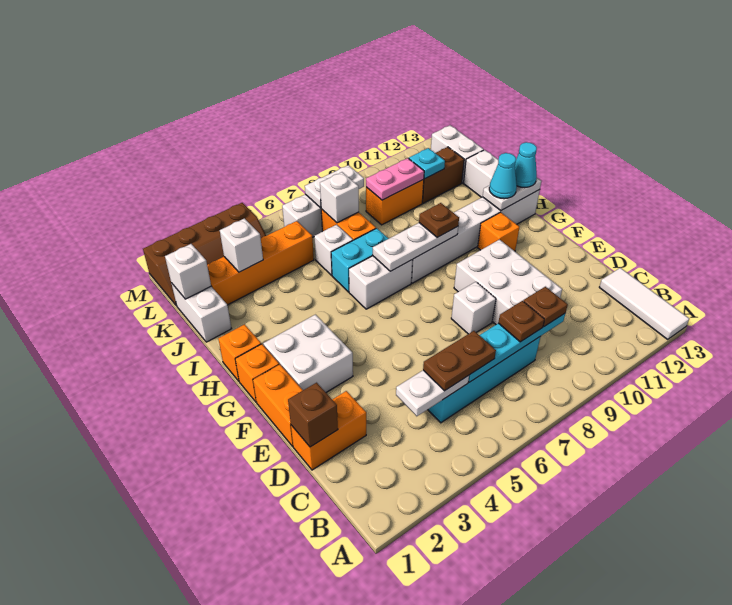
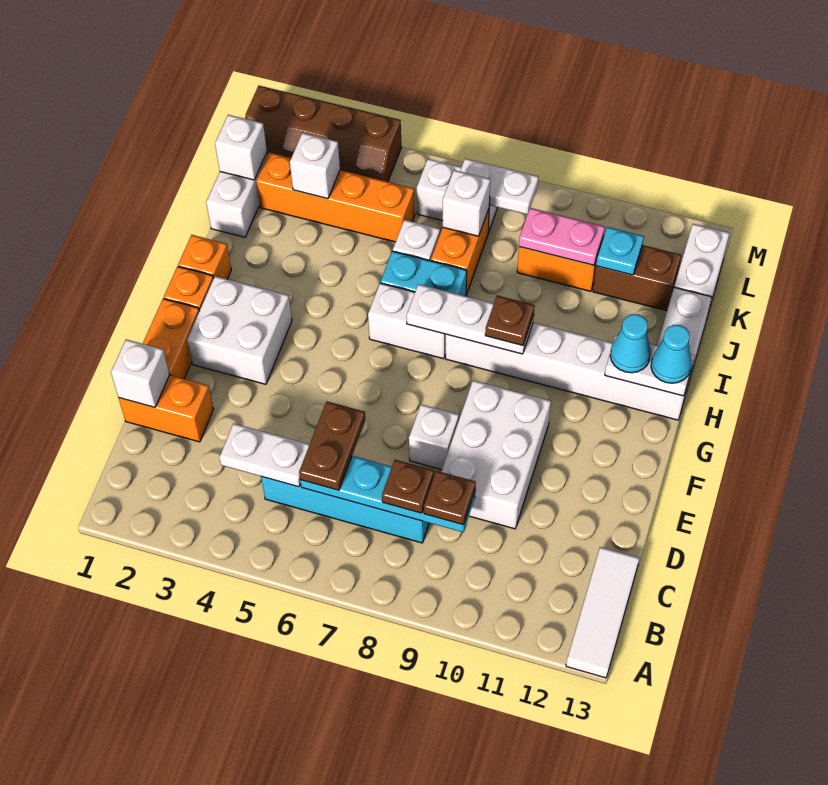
brown plate C5:C6 level 3 -> brown plate C6:D6 level 3
brown brick D1 level 2 -> white brick D1 level 2
orange brick G11 level 1 -> none

